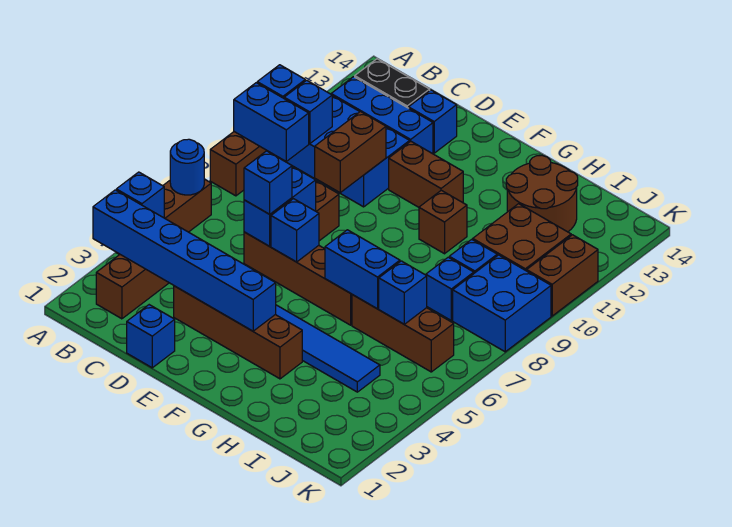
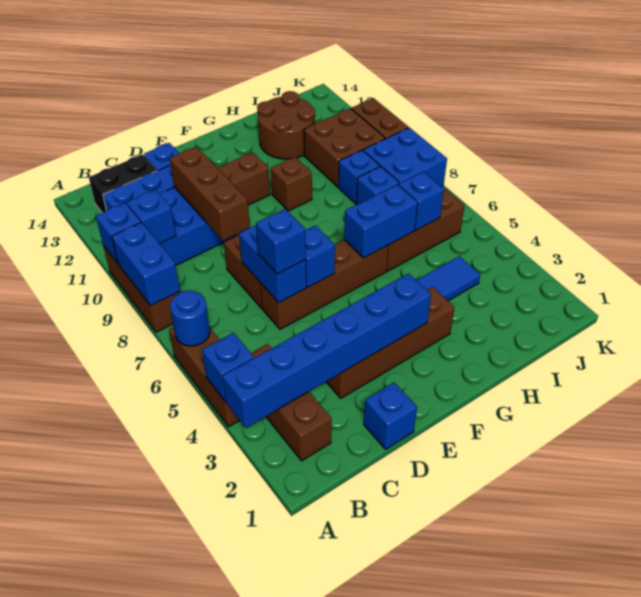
blue brick A9:B9 level 2 -> blue brick A8:A9 level 2
brown brick D9:D10 level 2 -> brown brick D9:D11 level 2

